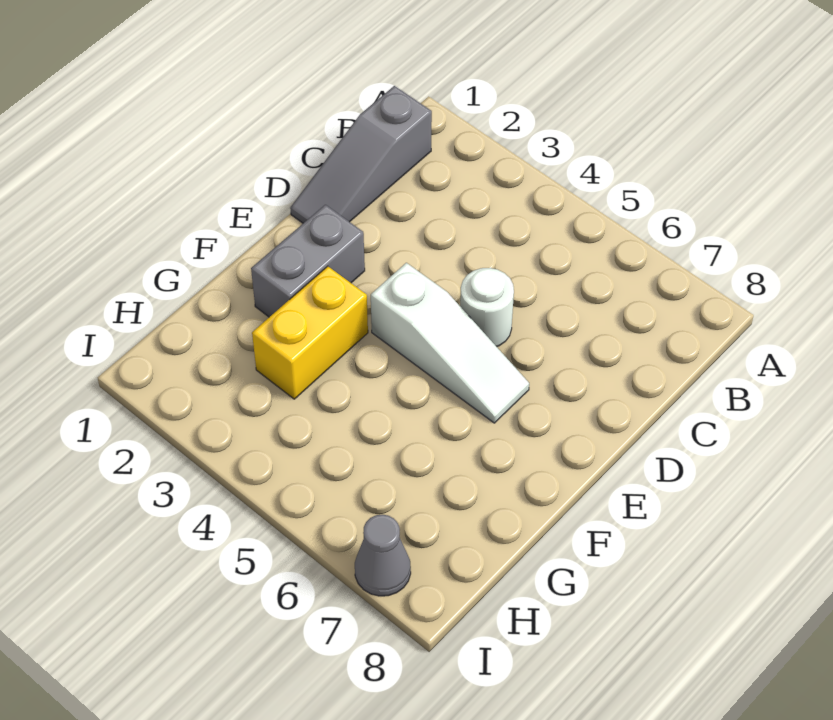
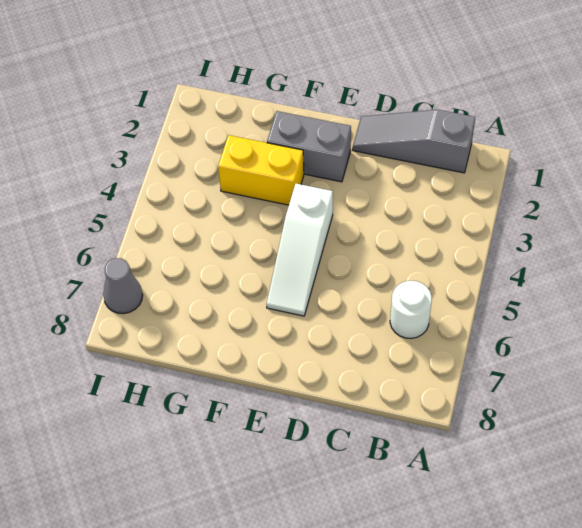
white round brick D5 level 1 -> white round brick B6 level 1

